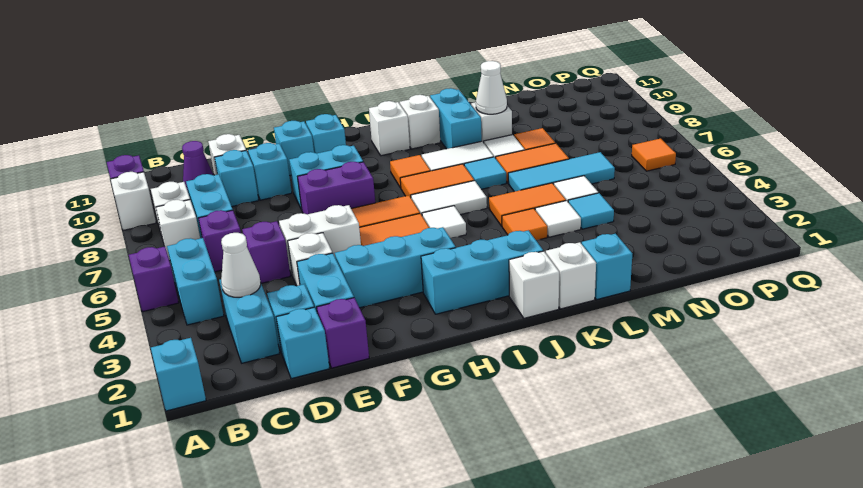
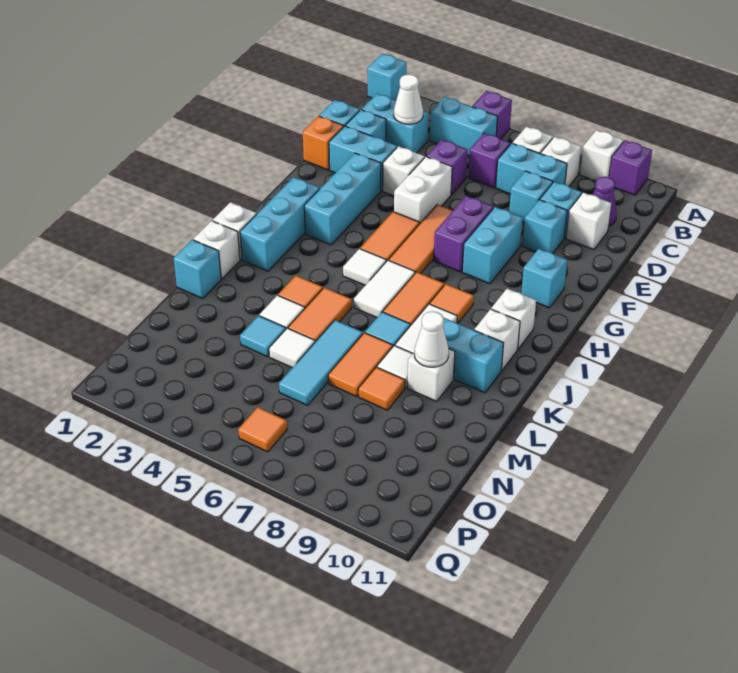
purple brick E1 level 1 -> orange brick E1 level 1
cyan brick F10 level 1 -> cyan brick D8 level 1

